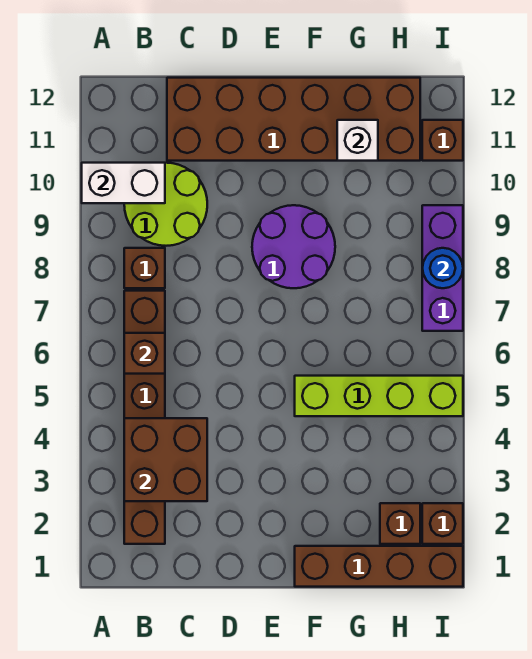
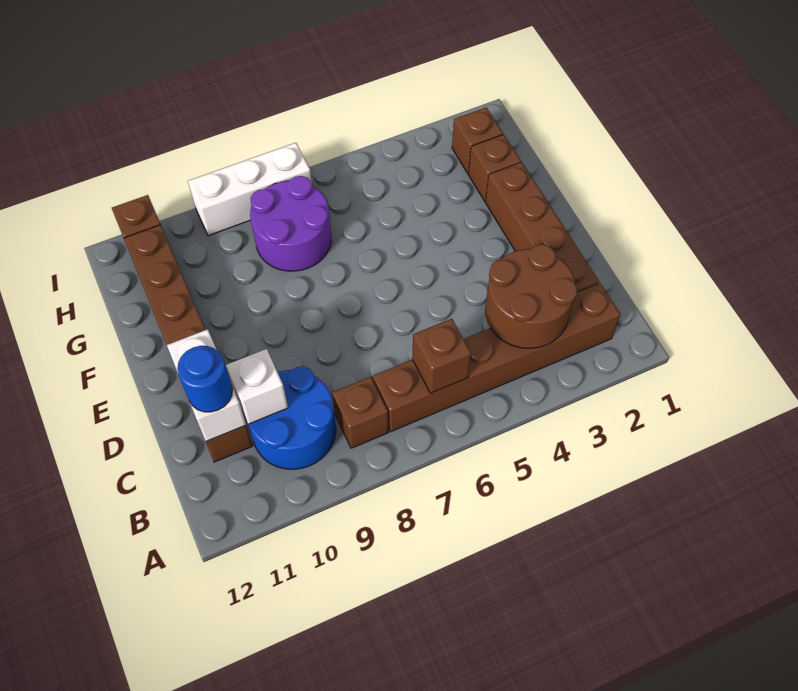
white brick A10:B10 level 2 -> white brick C11:D11 level 2
brown brick B3:C4 level 2 -> brown round brick B3:C4 level 2
lime round brick B9:C10 level 1 -> blue round brick B9:C10 level 1
brown brick C11:H12 level 1 -> brown brick C11:H11 level 1
purple round brick E8:F9 level 1 -> purple round brick G7:H8 level 1
brown brick F1:I1 level 1 -> brown brick C2:F2 level 1
lime brick F5:I5 level 1 -> none
white brick G11 level 2 -> white brick C10 level 2
brown brick I2 level 1 -> brown brick G2 level 1
purple brick I7:I9 level 1 -> white brick I7:I9 level 1
blue round brick I8 level 2 -> blue round brick C11 level 3

